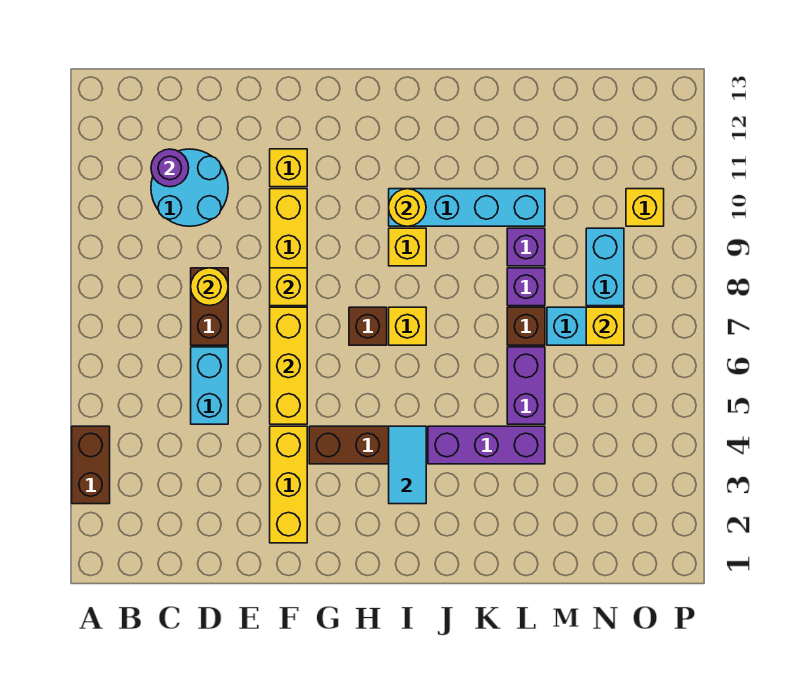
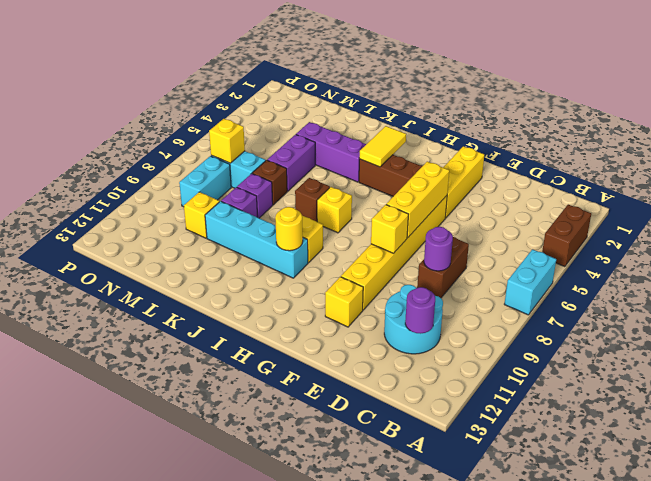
cyan brick D5:D6 level 1 -> cyan brick A6:A7 level 1
yellow round brick D8 level 2 -> purple round brick D8 level 2
brown brick H7 level 1 -> brown brick J7 level 1
cyan tile I3:I4 level 2 -> yellow tile I3:I4 level 2
yellow brick O10 level 1 -> yellow brick M10 level 1

